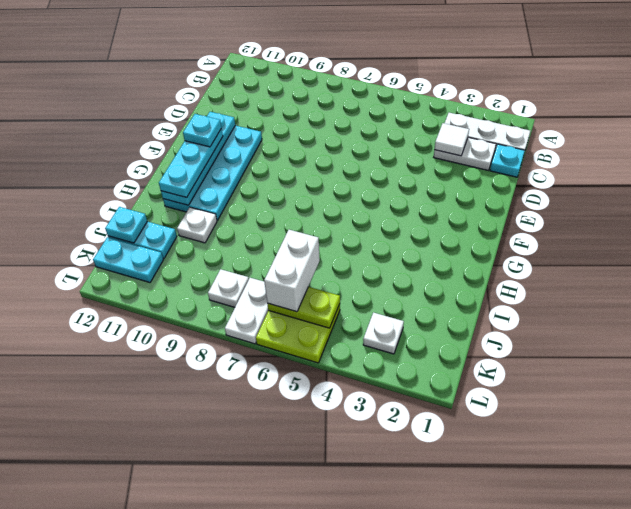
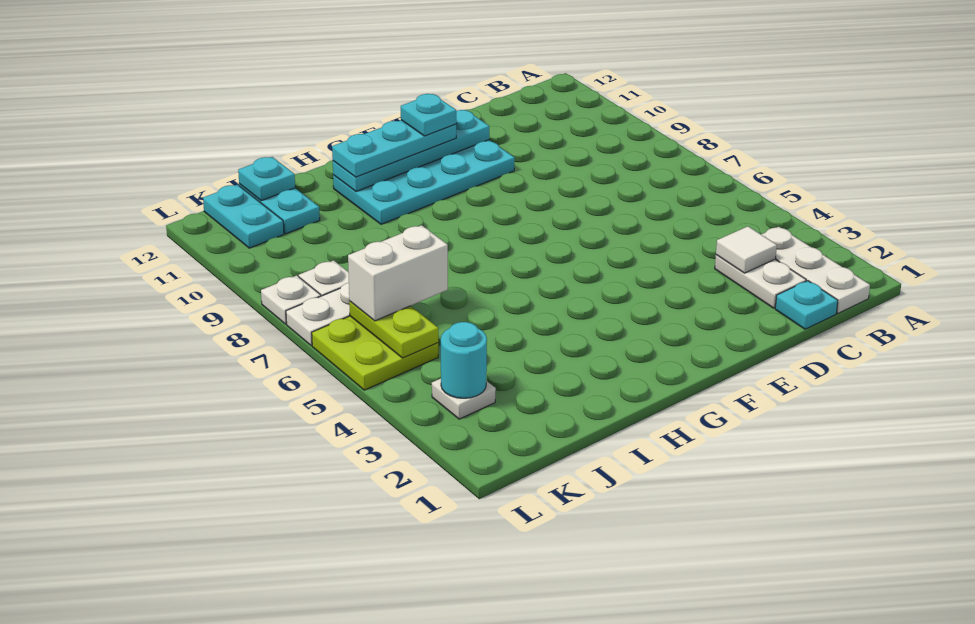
white plate I10 level 1 -> white plate L8 level 1
none -> cyan round brick K3 level 2

